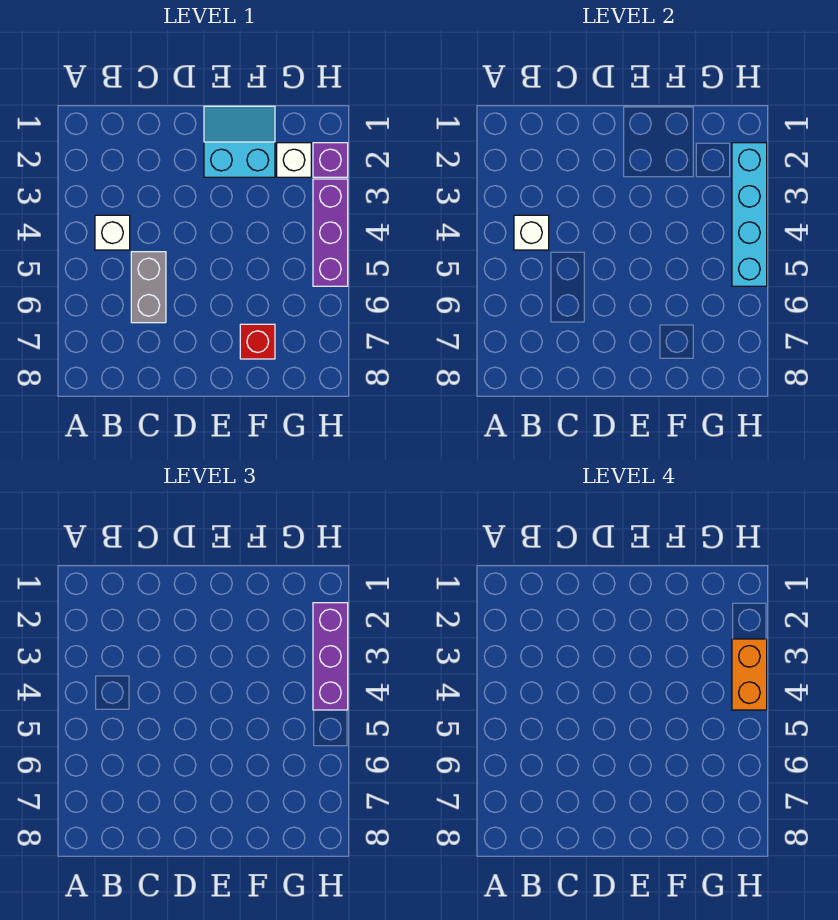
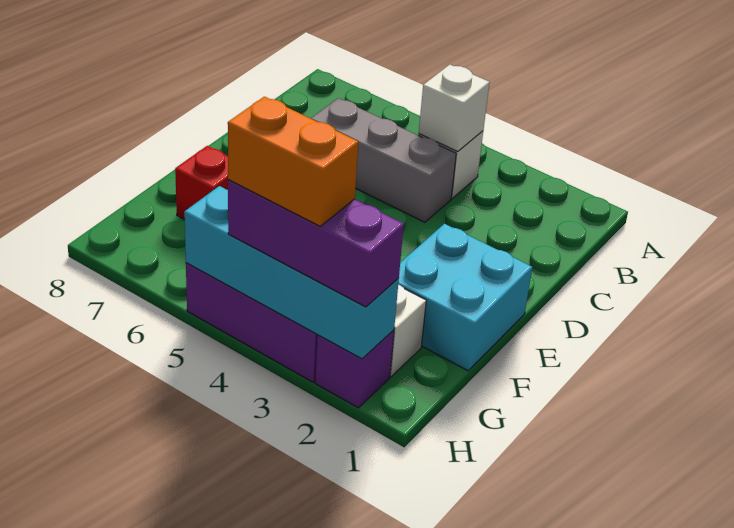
grey brick C5:C6 level 1 -> grey brick C4:C6 level 1
cyan slope E1:F2 level 1 top 2 -> cyan brick E1:F2 level 1

